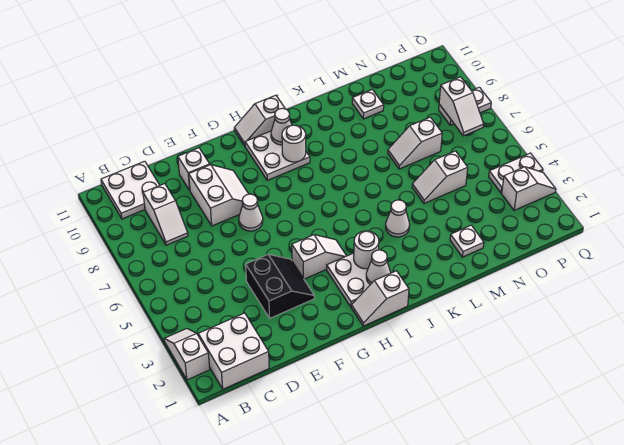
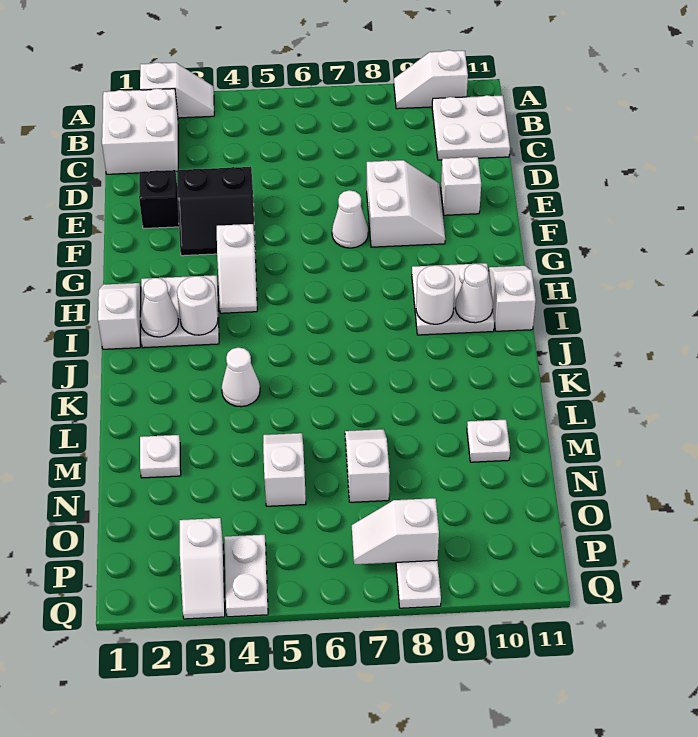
white slope C8:C9 level 1 top 9 -> white slope A9:A10 level 1 top 10
none -> black brick E2 level 1
white slope E8:F9 level 1 top E -> white slope E8:F9 level 1 top 8

